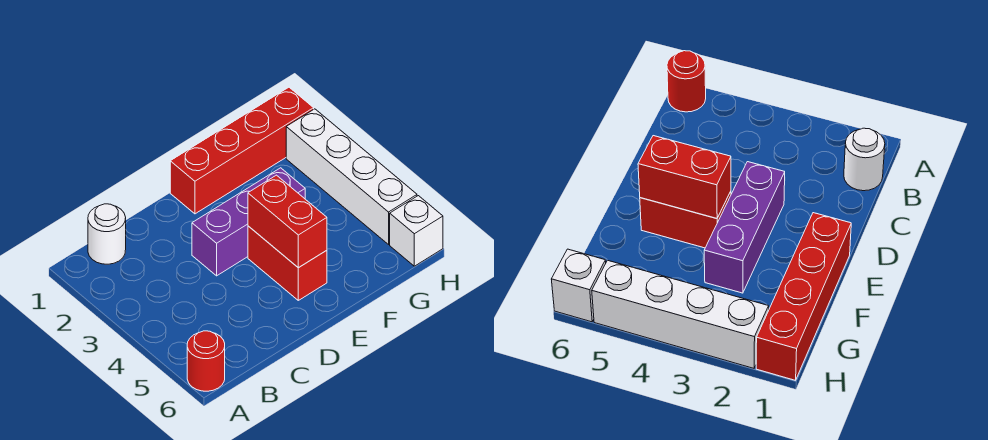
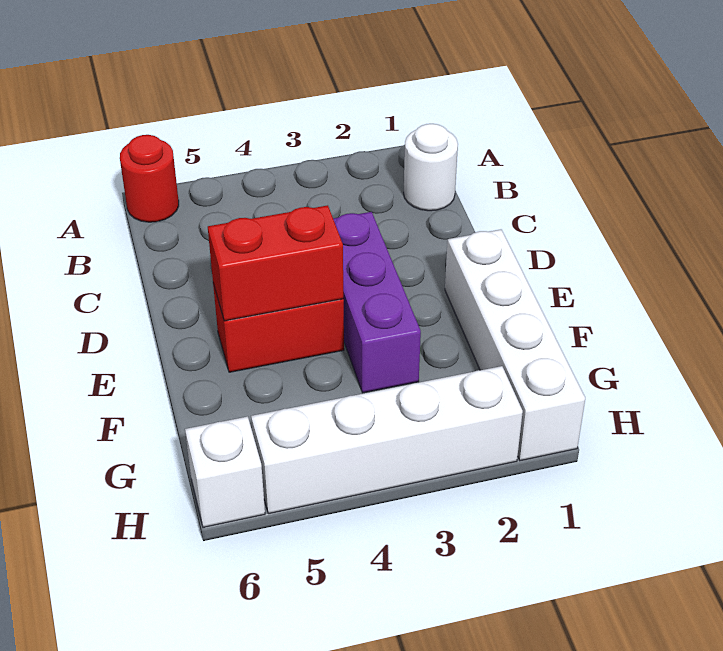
red brick E1:H1 level 1 -> white brick E1:H1 level 1

